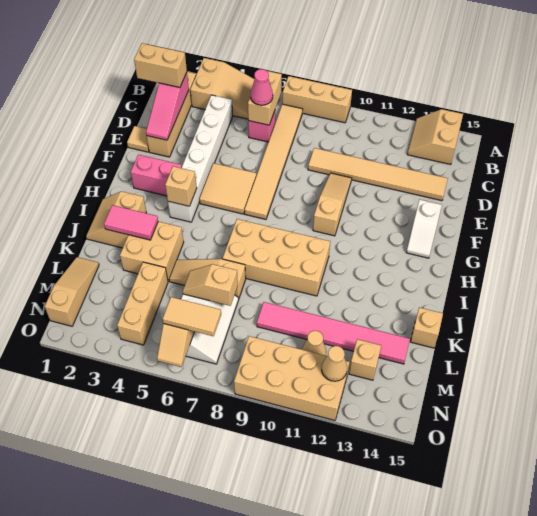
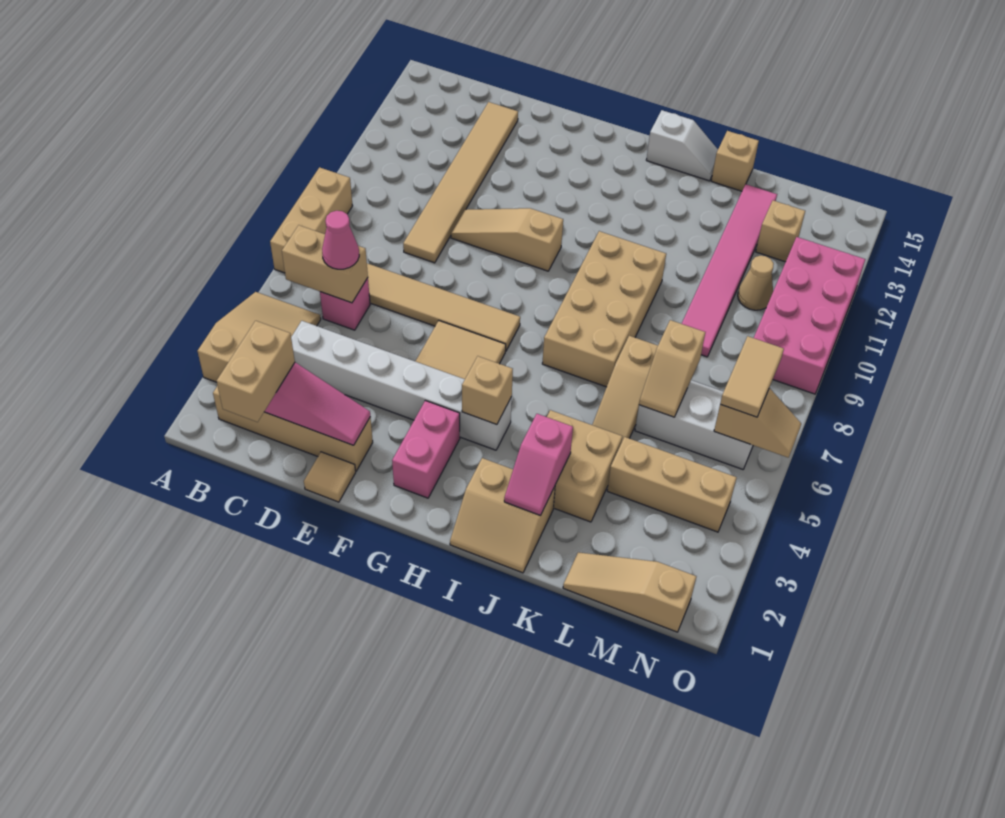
tan slope A13:B14 level 1 top 14 -> none
white slope F14:G14 level 1 top F -> white slope I15:J15 level 1 top I
pink tile J2:J3 level 2 -> pink slope J2:J3 level 2 top 3
tan brick N9:O12 level 1 -> pink brick N9:O12 level 1
tan cone N12 level 2 -> none

